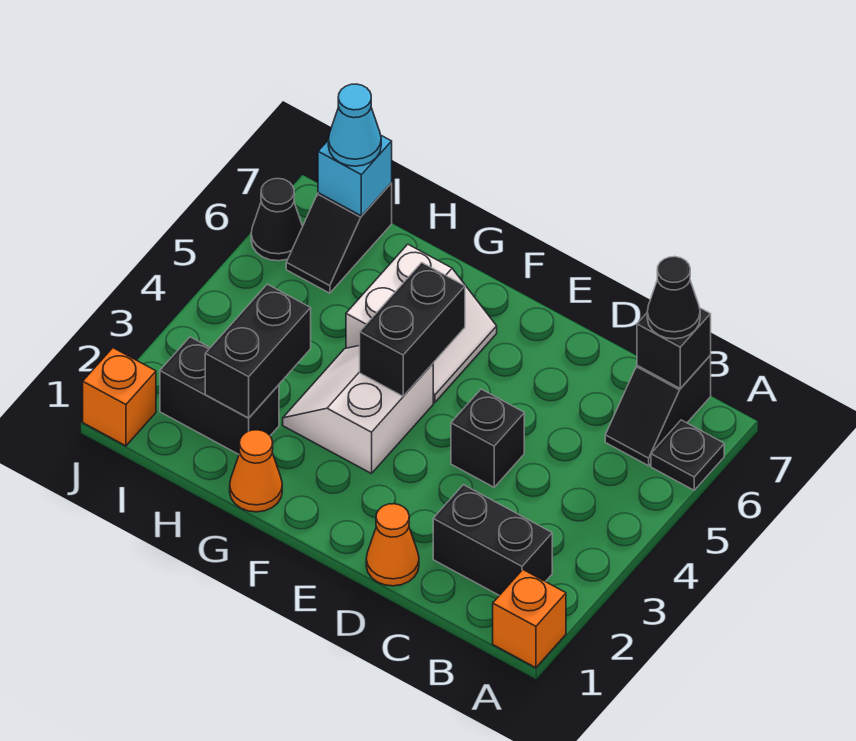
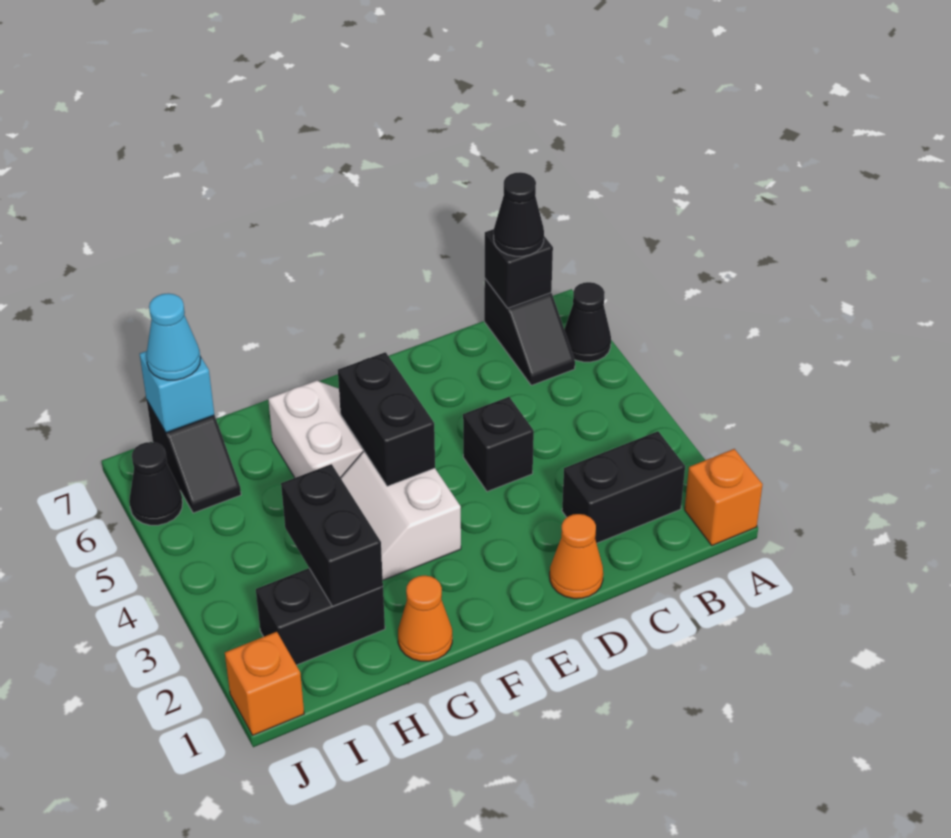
black plate A6 level 1 -> black cone A6 level 1

